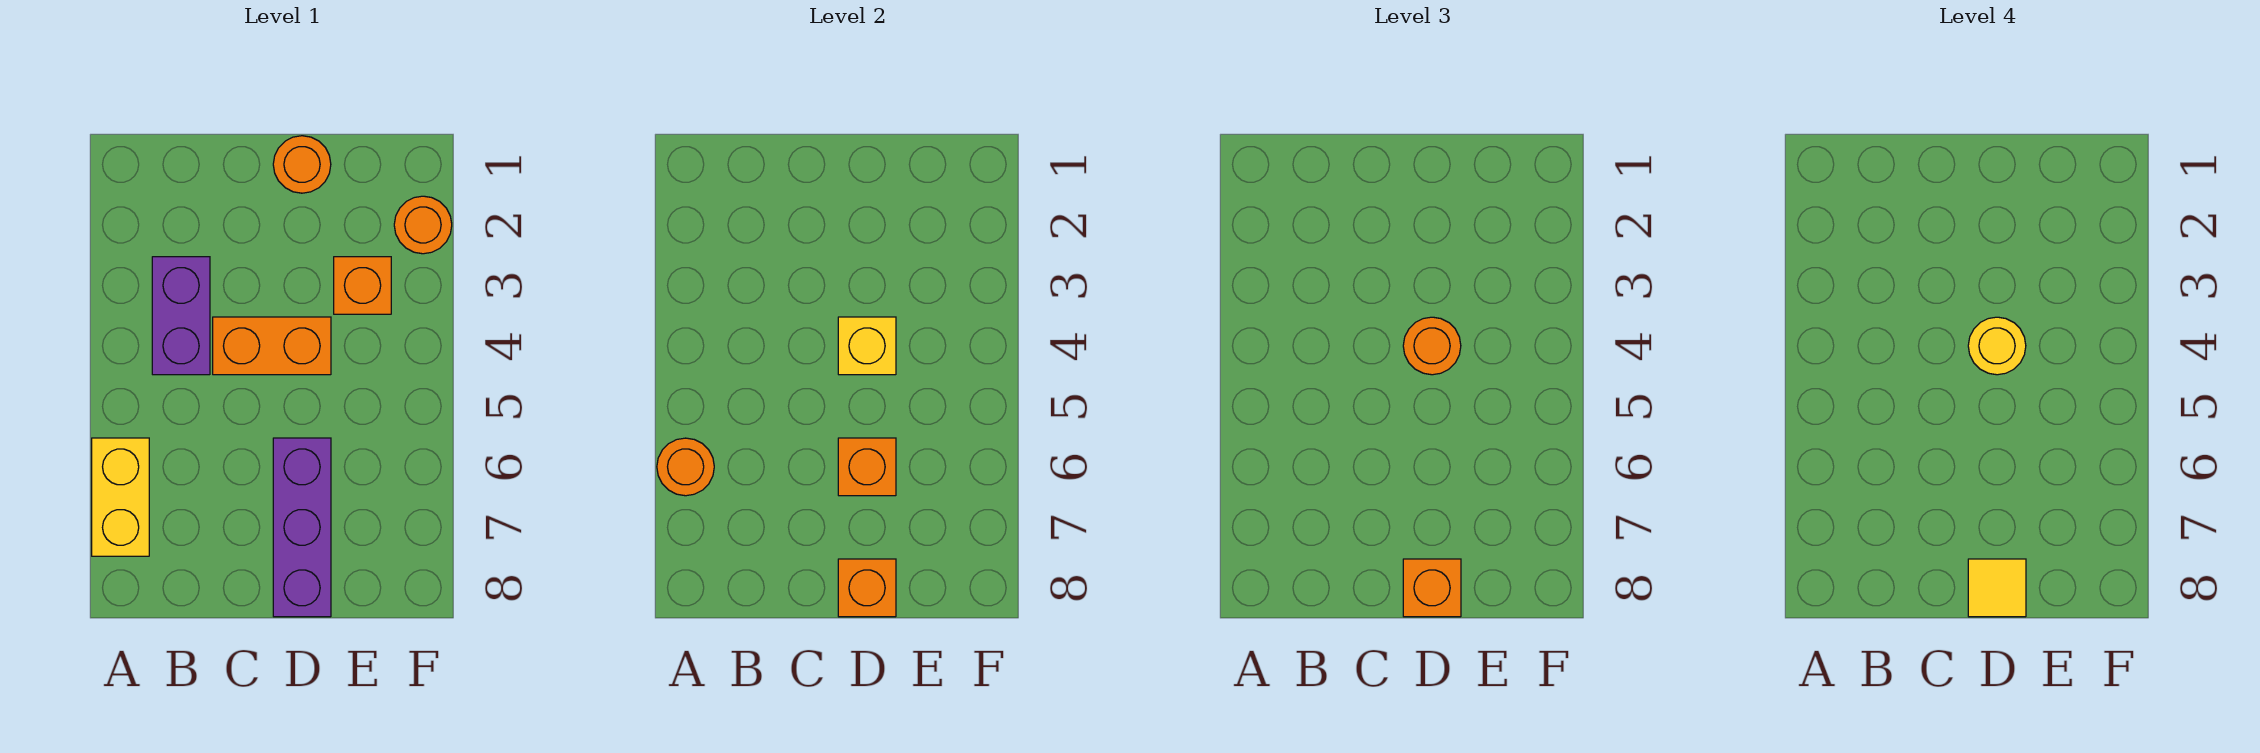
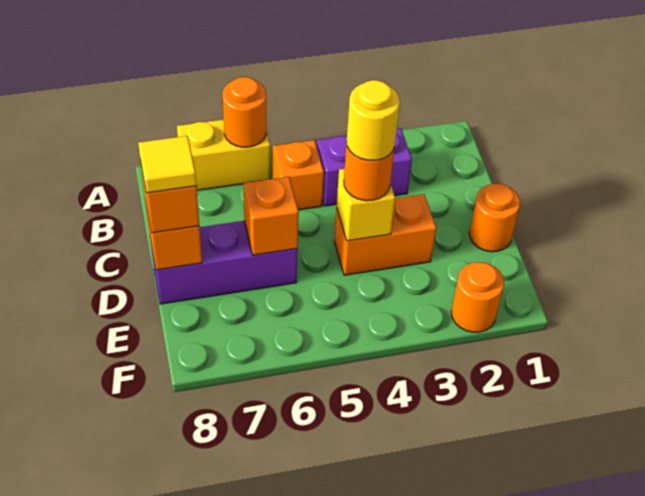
orange brick C4:D4 level 1 -> orange brick D3:D4 level 1
orange brick E3 level 1 -> orange brick B5 level 1

